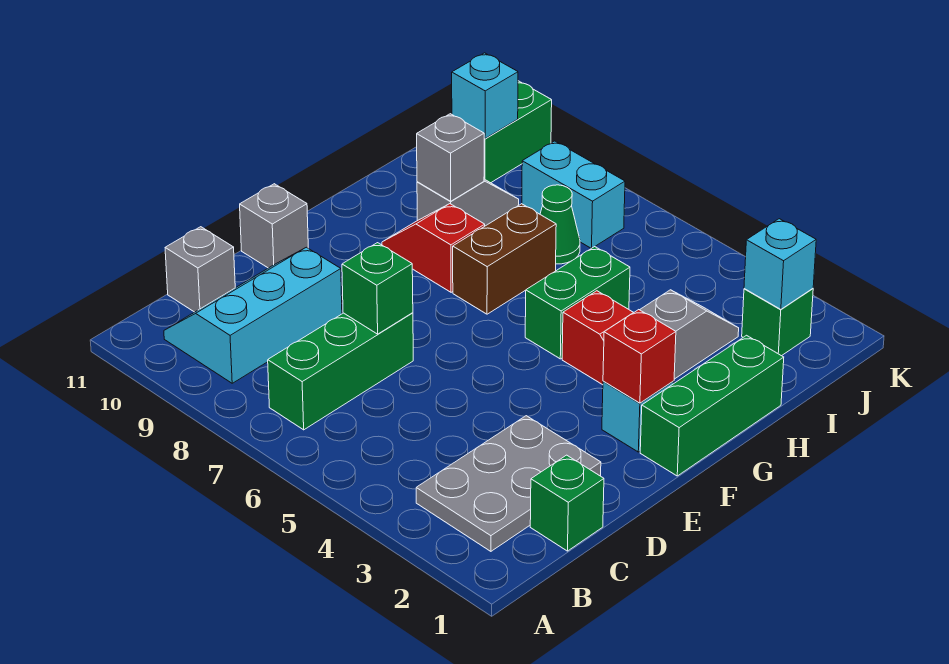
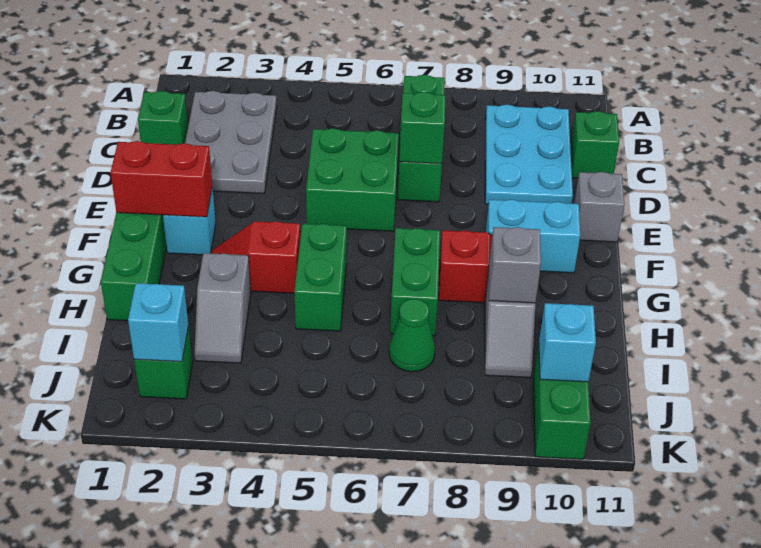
cyan slope B9:D10 level 1 top 9 -> cyan plate B9:D10 level 1
grey brick C11 level 1 -> green brick C11 level 1
none -> green brick D5:E6 level 1
red brick F2 level 2 -> red brick F1:F2 level 2
brown brick G7:H7 level 1 -> green brick G7:H7 level 1
cyan brick J7:J8 level 1 -> cyan brick F9:F10 level 1

